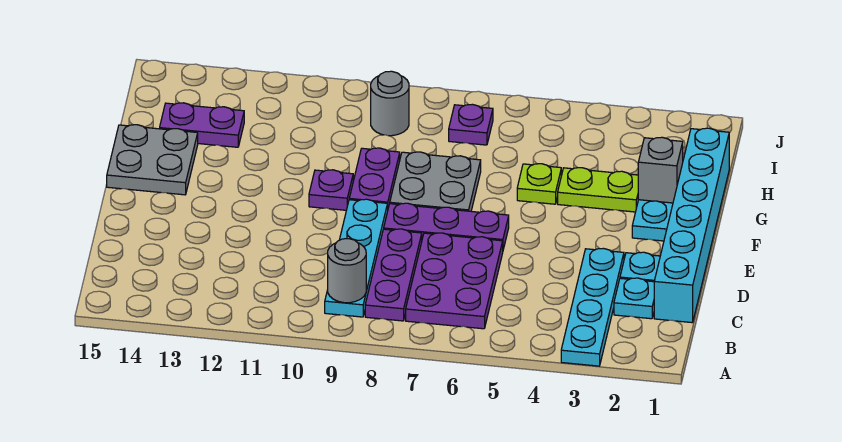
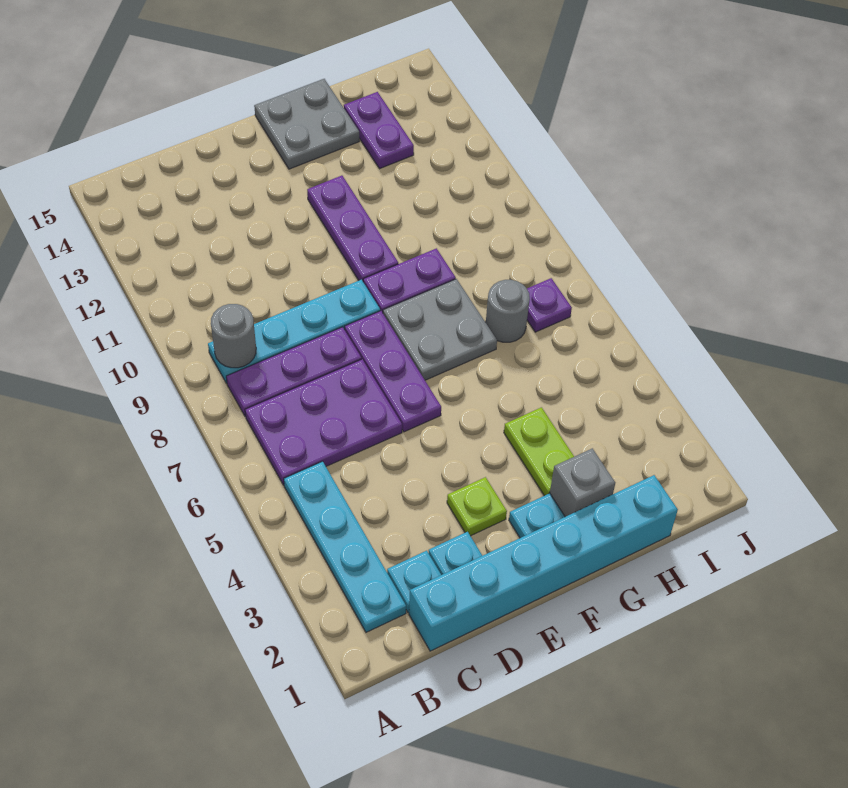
cyan plate A3:D3 level 1 -> cyan plate B2:B5 level 1
purple plate F10 level 1 -> purple plate F10:F12 level 1
lime plate G5 level 1 -> lime plate E3 level 1
grey round brick I9 level 1 -> grey round brick H7 level 1

